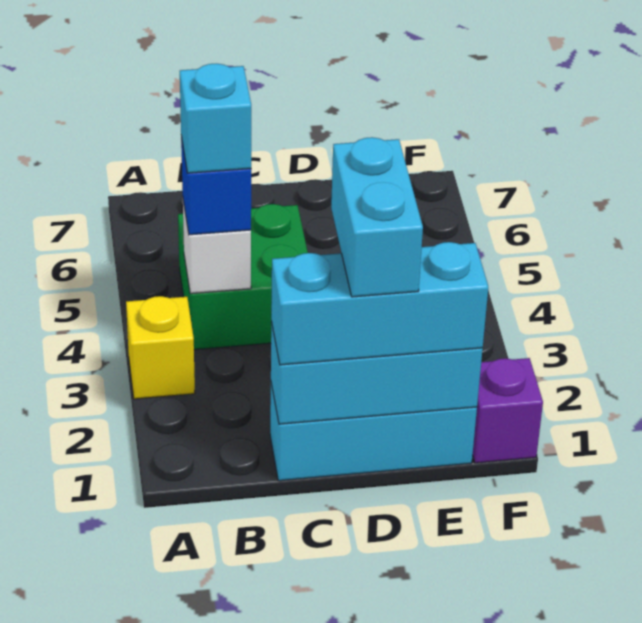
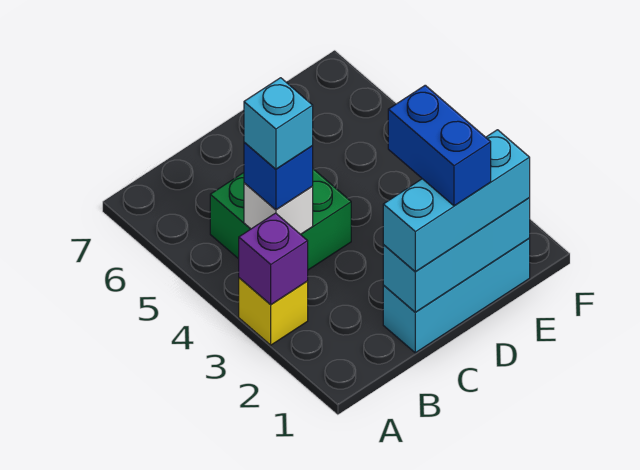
cyan brick D1:D2 level 4 -> blue brick D1:D2 level 4
purple brick F1 level 1 -> purple brick A3 level 2

